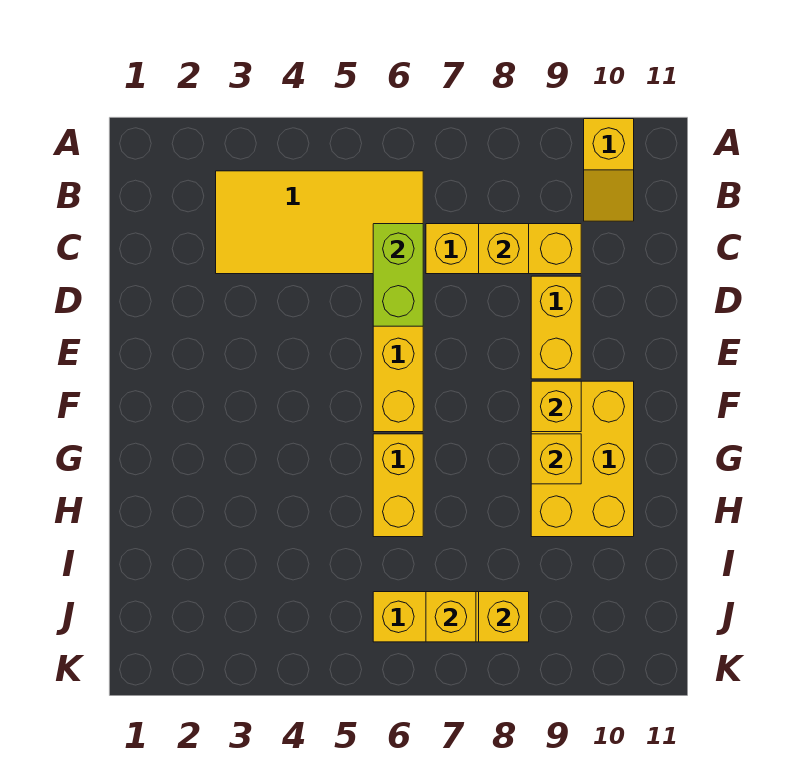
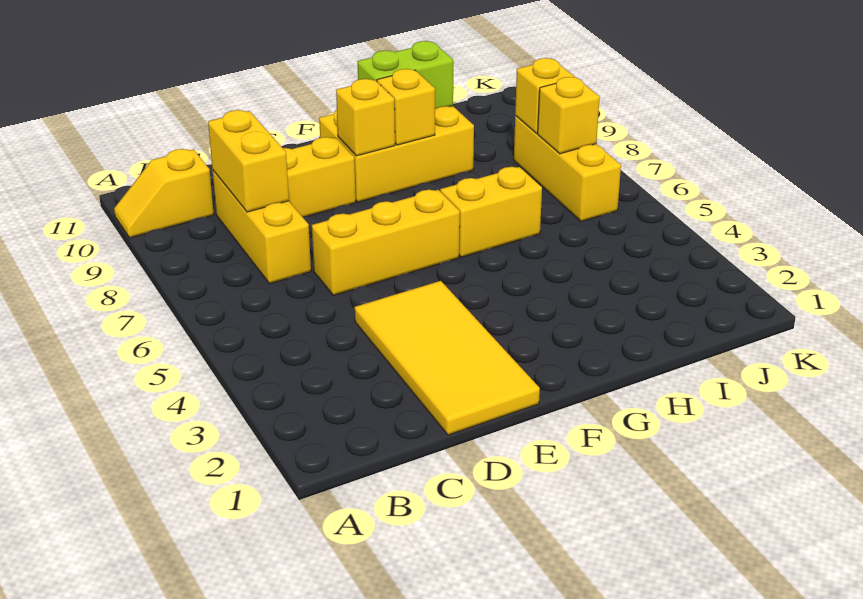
yellow slope A10:B10 level 1 top A -> yellow slope A10:B10 level 1 top B
yellow tile B3:C6 level 1 -> yellow tile D1:E4 level 1
lime brick C6:D6 level 2 -> lime brick G10:H10 level 2
yellow brick C8 level 2 -> yellow brick C8:C9 level 2

